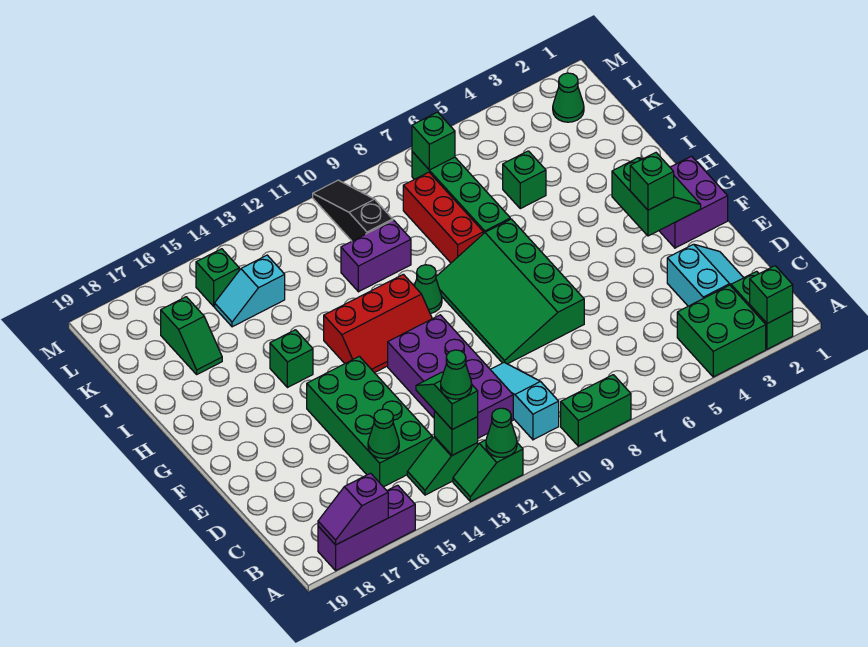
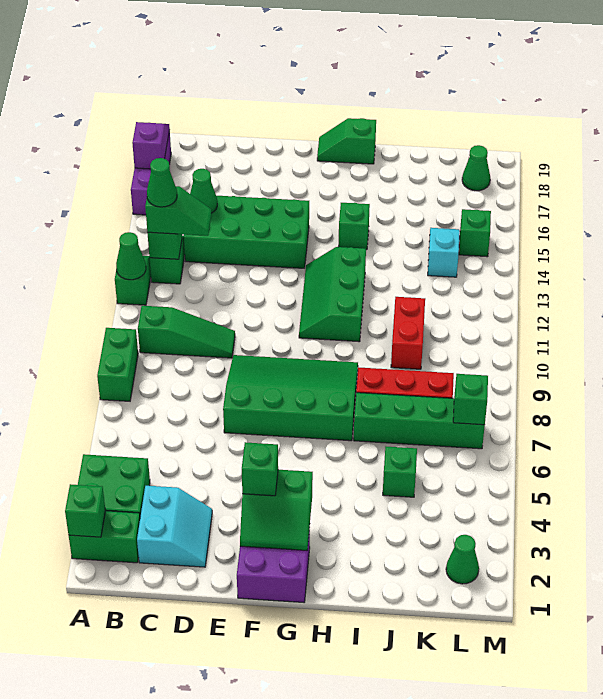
cyan slope B10:D10 level 1 top B -> green slope B10:D10 level 1 top B
cyan slope C2:D3 level 1 top 3 -> cyan slope C2:D3 level 1 top C
purple brick C11:F12 level 1 -> none
red slope G11:H13 level 1 top H -> green slope G11:H13 level 1 top H
green cone H10 level 1 -> green cone L18 level 1
purple brick J10:J11 level 1 -> red brick J10:J11 level 1
green slope J17:K17 level 1 top K -> green slope G19:H19 level 1 top H
black slope K10:M10 level 1 top K -> none

